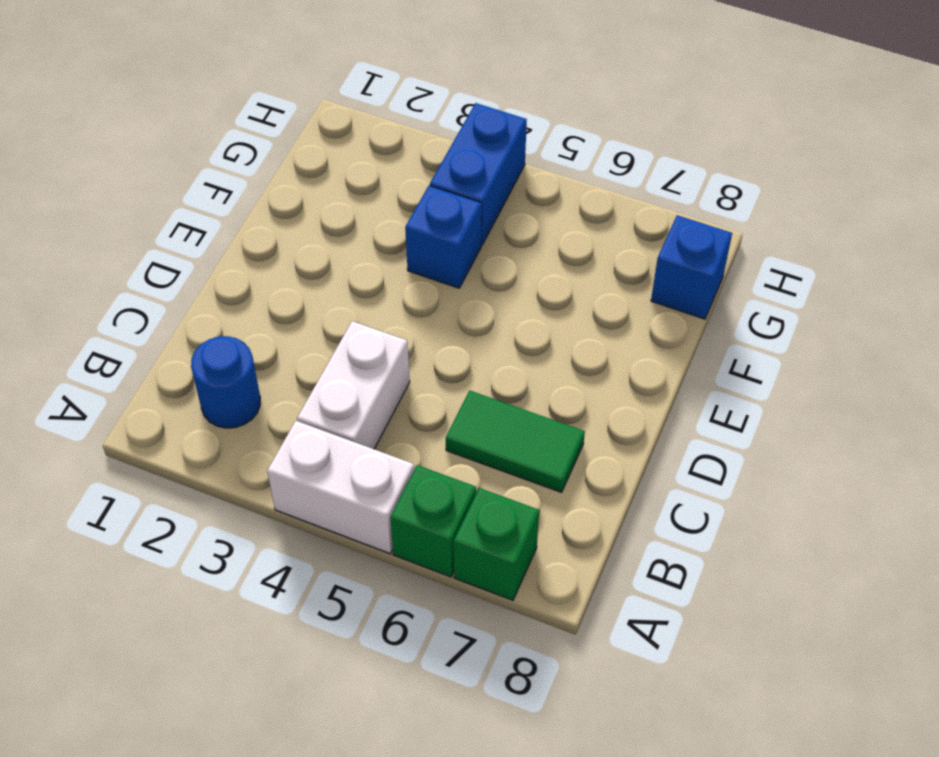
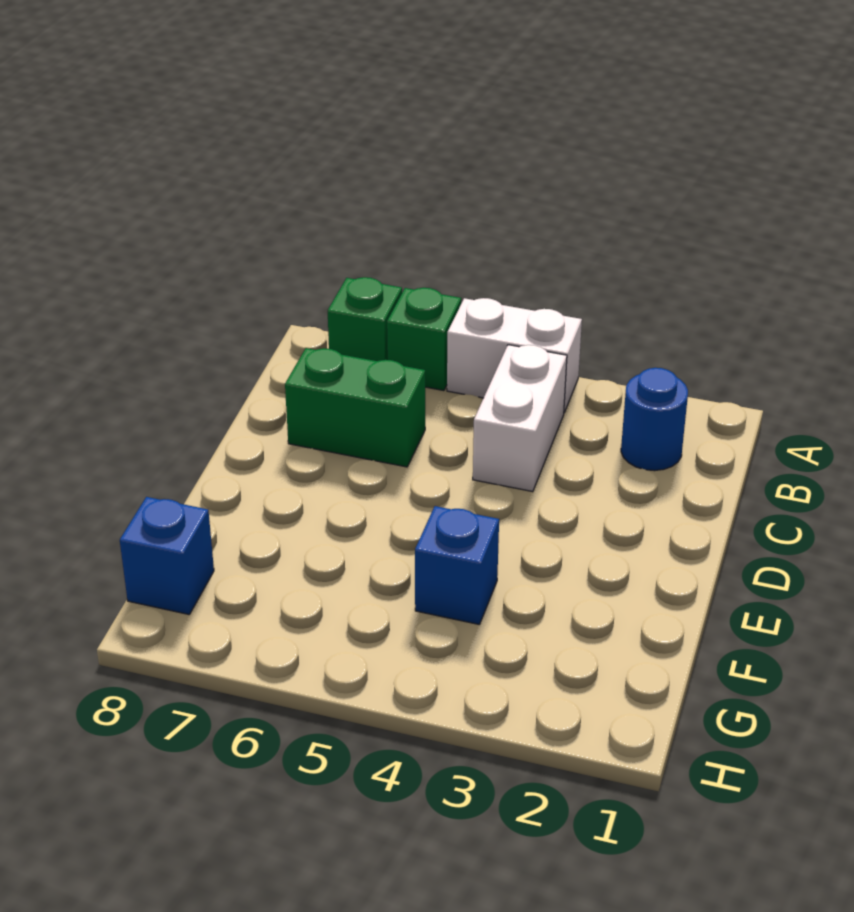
green tile C6:C7 level 1 -> green brick C6:C7 level 1
blue brick G4:H4 level 1 -> none

